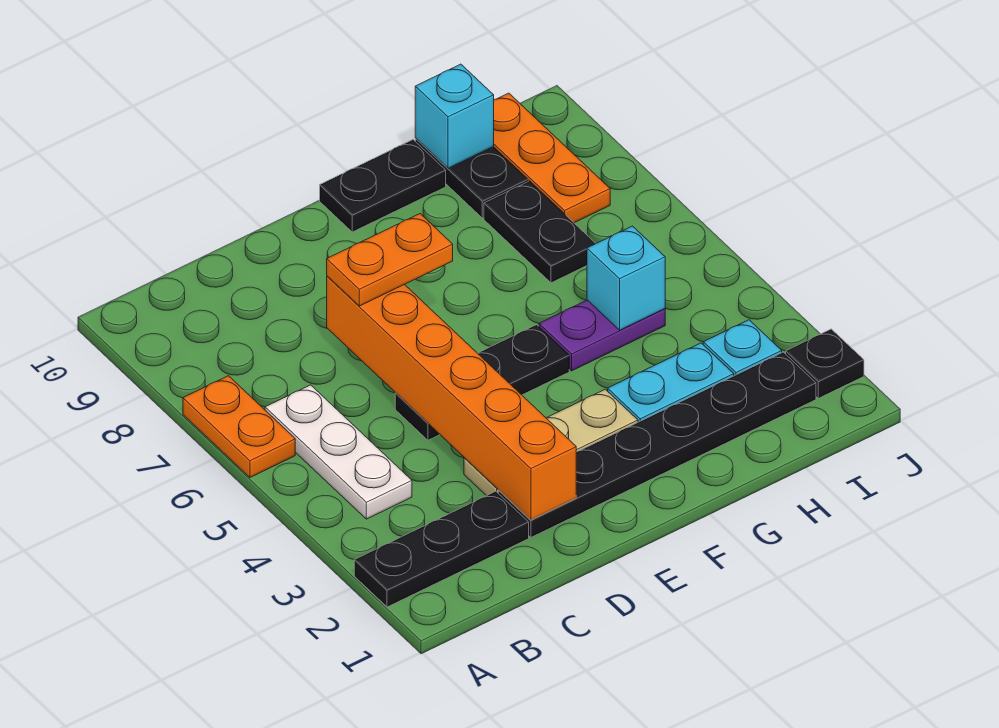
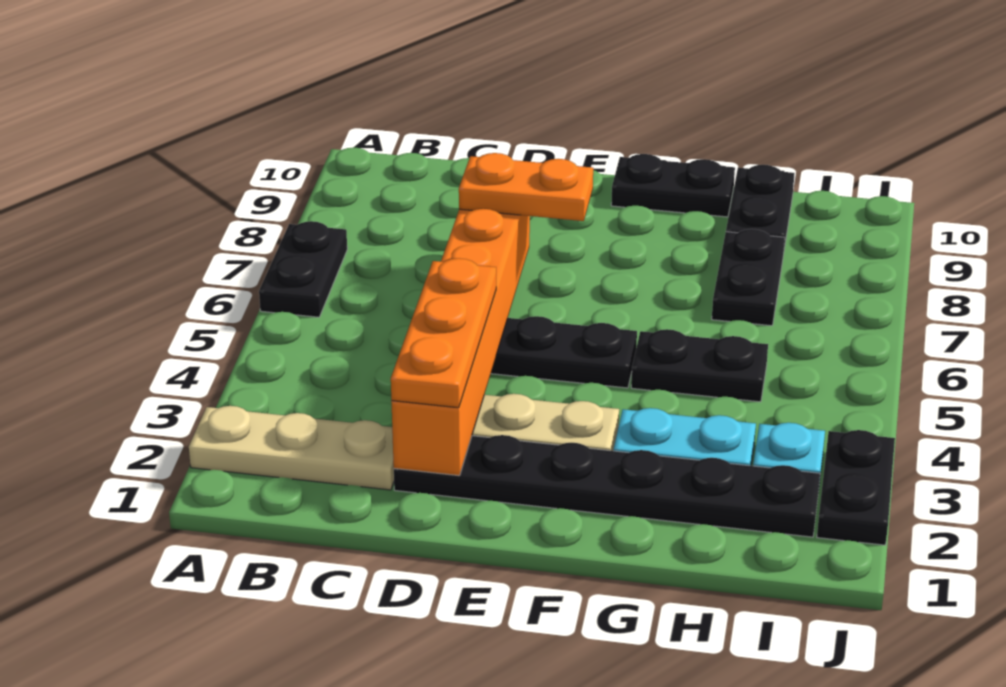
black plate A2:C2 level 1 -> tan plate A2:C2 level 1
orange plate A6:A7 level 1 -> black plate A6:A7 level 1
white plate B4:B6 level 1 -> none
purple plate G5:H5 level 1 -> black plate G5:H5 level 1
cyan brick H5 level 2 -> none
cyan brick H10 level 2 -> none
orange plate I8:I10 level 1 -> orange plate D2:D4 level 3
black plate J2 level 1 -> black plate J2:J3 level 1

